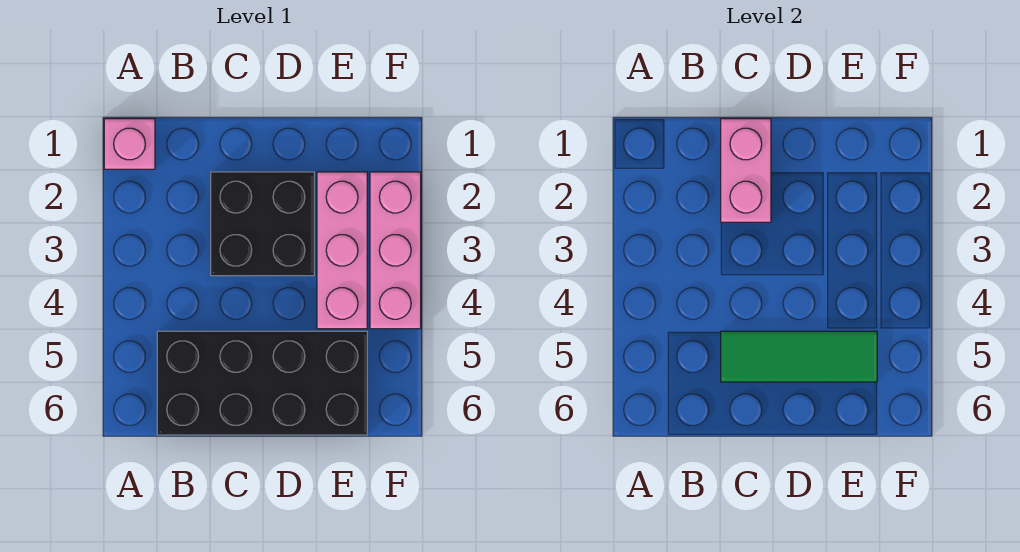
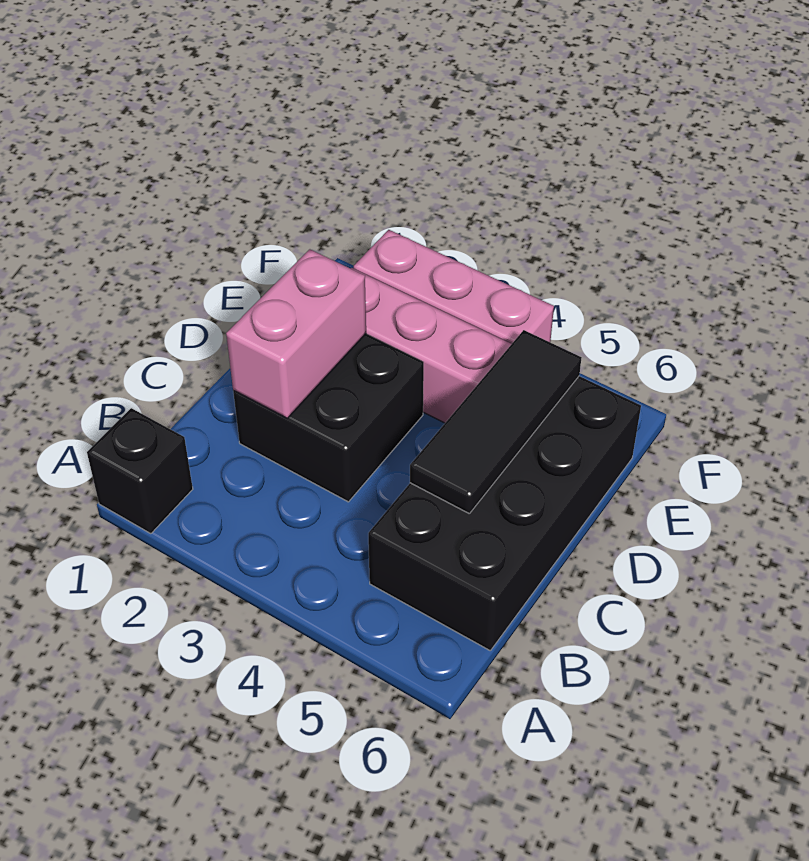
pink brick A1 level 1 -> black brick A1 level 1
pink brick C1:C2 level 2 -> pink brick C2:D2 level 2
green tile C5:E5 level 2 -> black tile C5:E5 level 2

